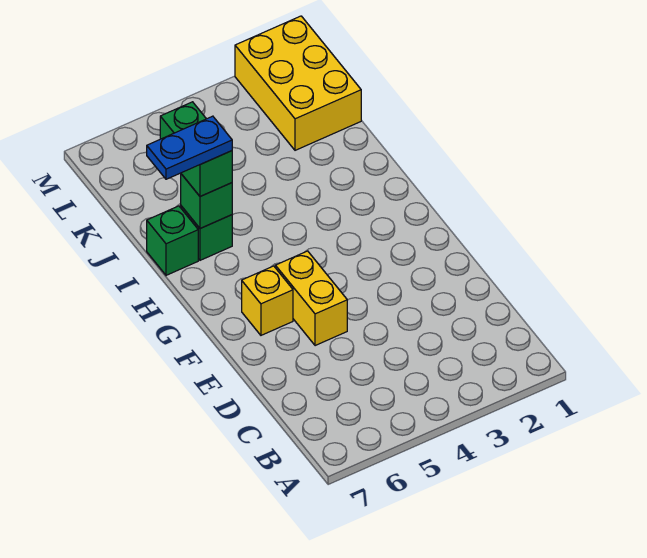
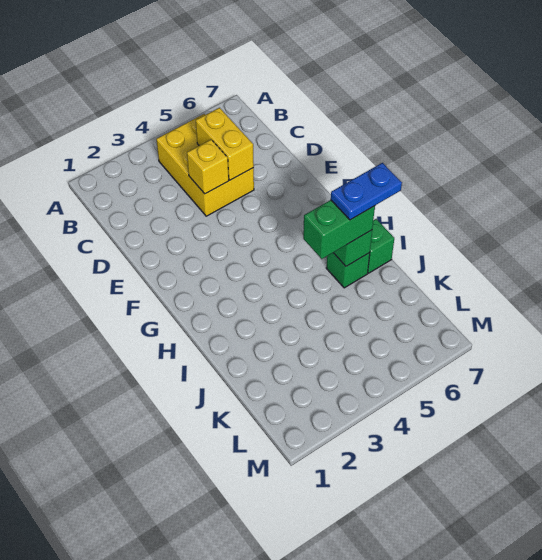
yellow brick E5:F5 level 1 -> yellow brick C5:D5 level 2
yellow brick F6 level 1 -> yellow brick D4 level 2
green brick I6:J6 level 3 -> green brick I5:I6 level 3
yellow brick K1:M2 level 1 -> yellow brick B4:D5 level 1

